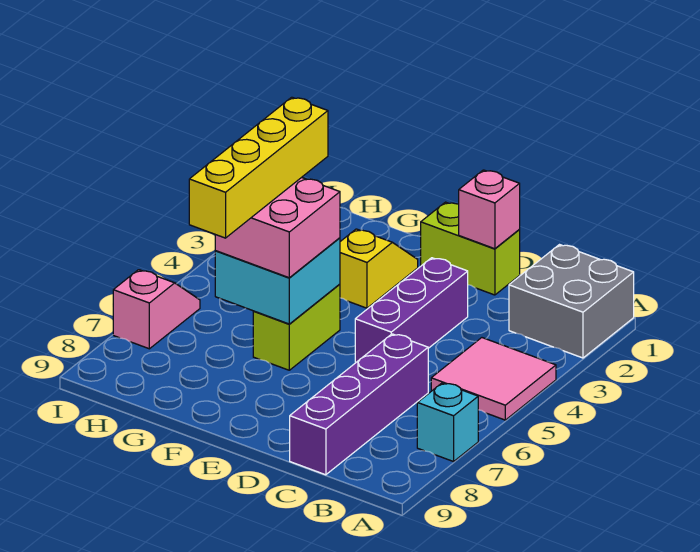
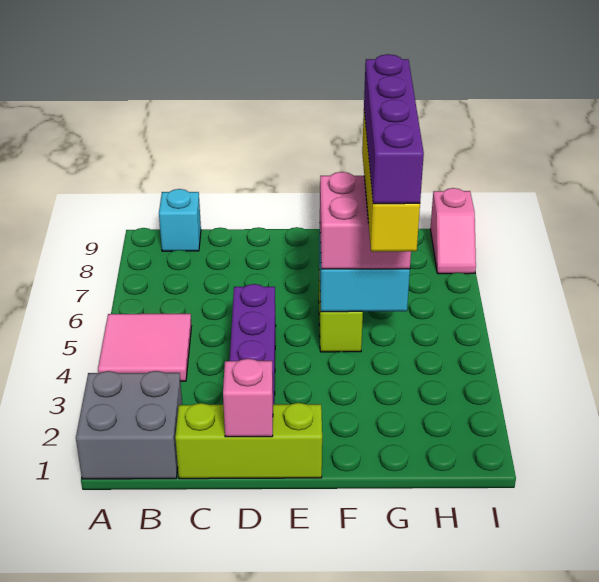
cyan brick A7 level 1 -> cyan brick B9 level 1
purple brick C6:C9 level 1 -> purple brick G4:G7 level 5
lime brick D1:E1 level 1 -> lime brick C1:E1 level 1
yellow slope F2:F3 level 1 top 3 -> none
pink slope I6:I7 level 1 top 7 -> pink slope I8:I9 level 1 top 9

